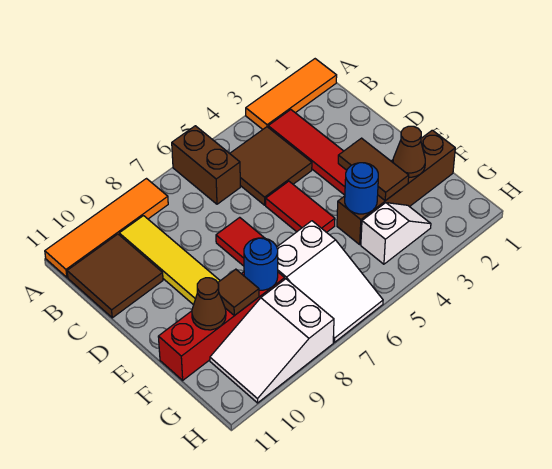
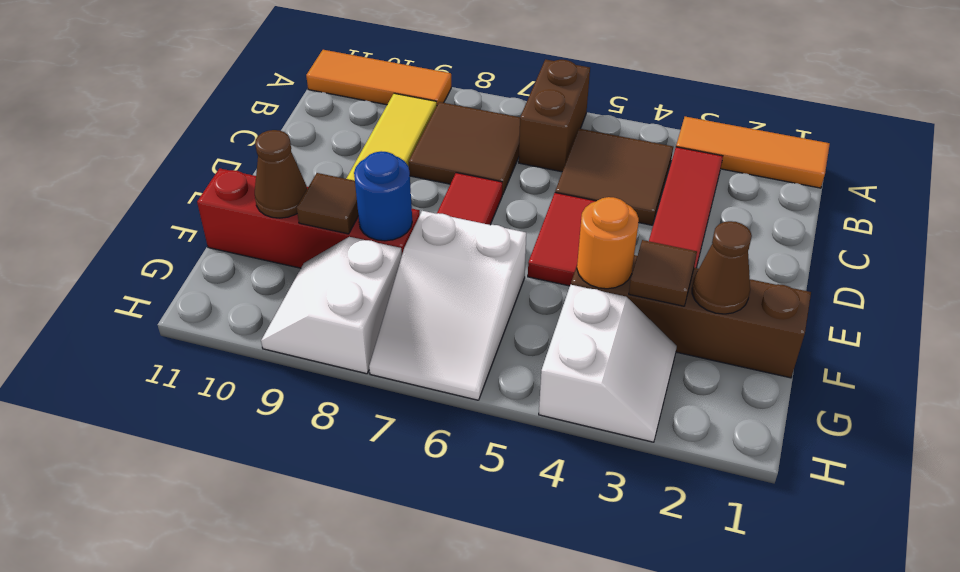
orange tile A8:A11 level 1 -> orange tile A9:A11 level 1
brown tile B10:C11 level 1 -> brown tile B7:C8 level 1
brown tile E3:F3 level 2 -> brown tile F3 level 2
blue round brick F4 level 2 -> orange round brick F4 level 2
white slope G3:G4 level 1 top 4 -> white slope G3:H4 level 1 top 4
white slope G8:H10 level 1 top 8 -> white slope G8:H9 level 1 top 8

